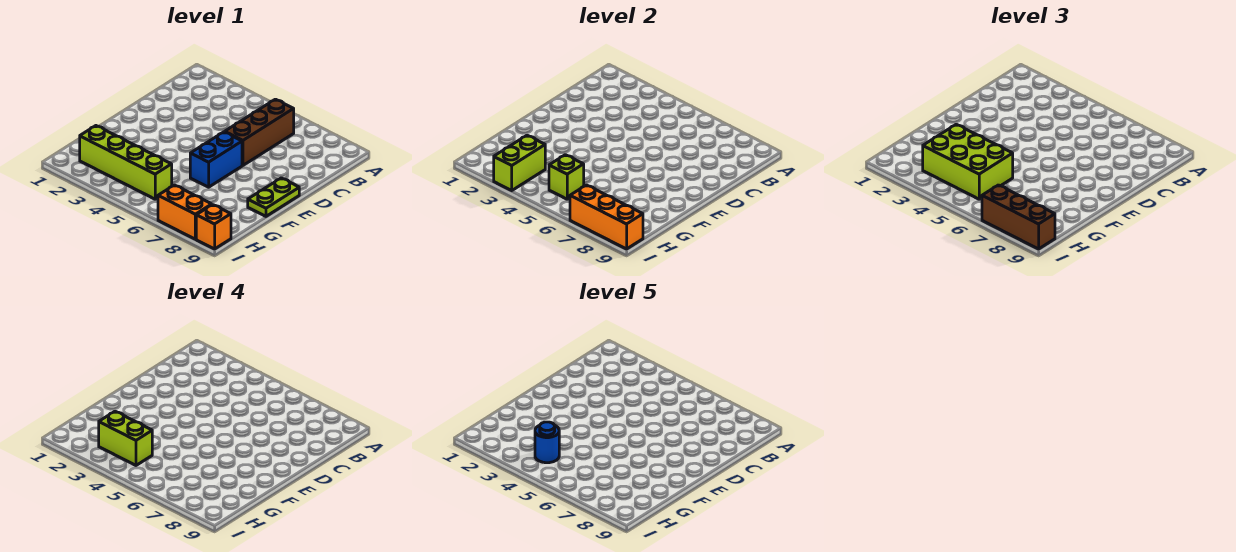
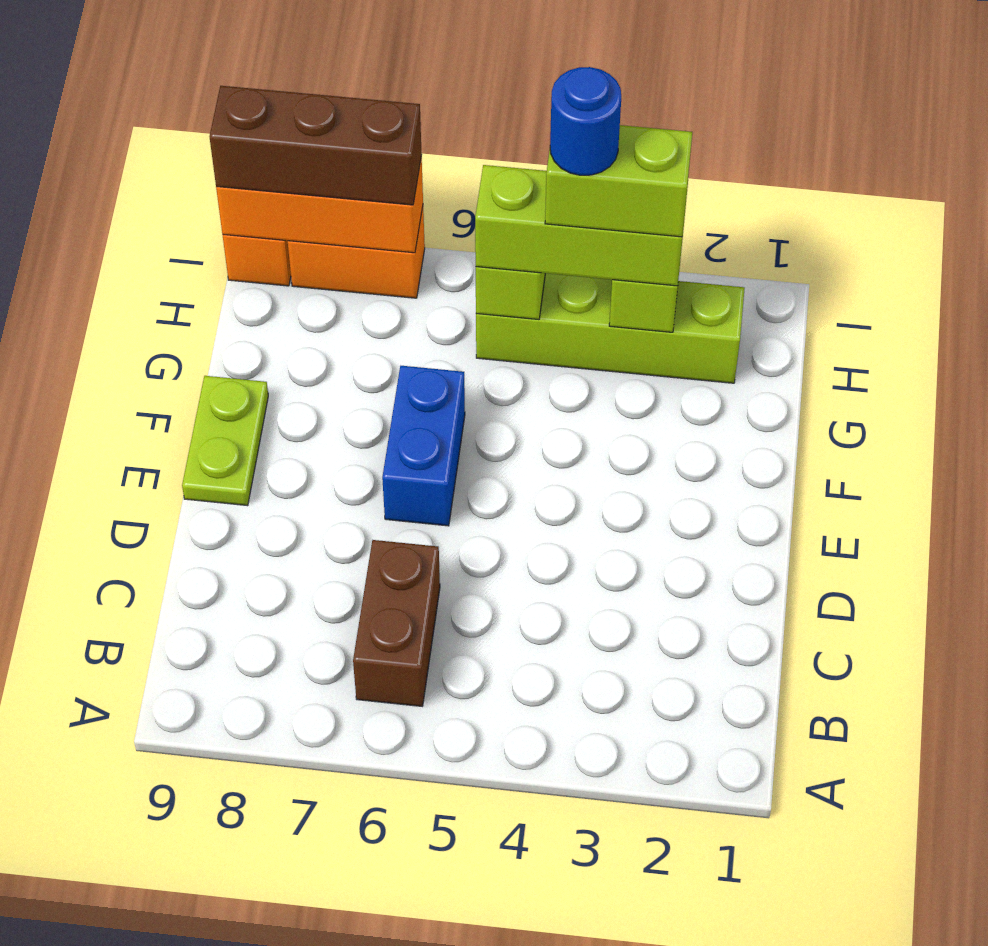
brown brick B6:D6 level 1 -> brown brick B6:C6 level 1
lime brick G3:H5 level 3 -> lime brick H3:H5 level 3

